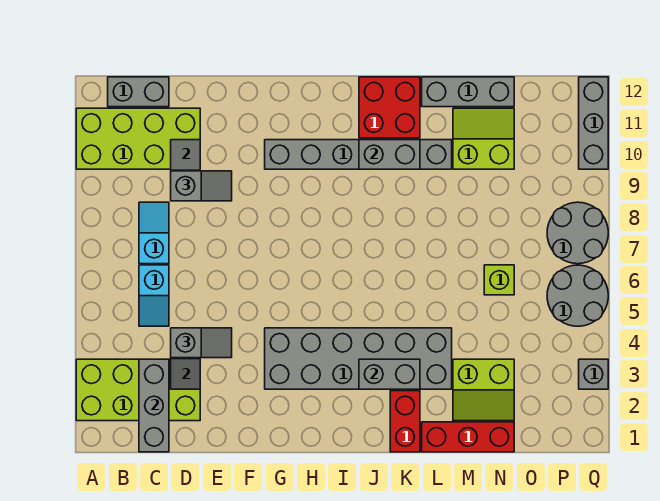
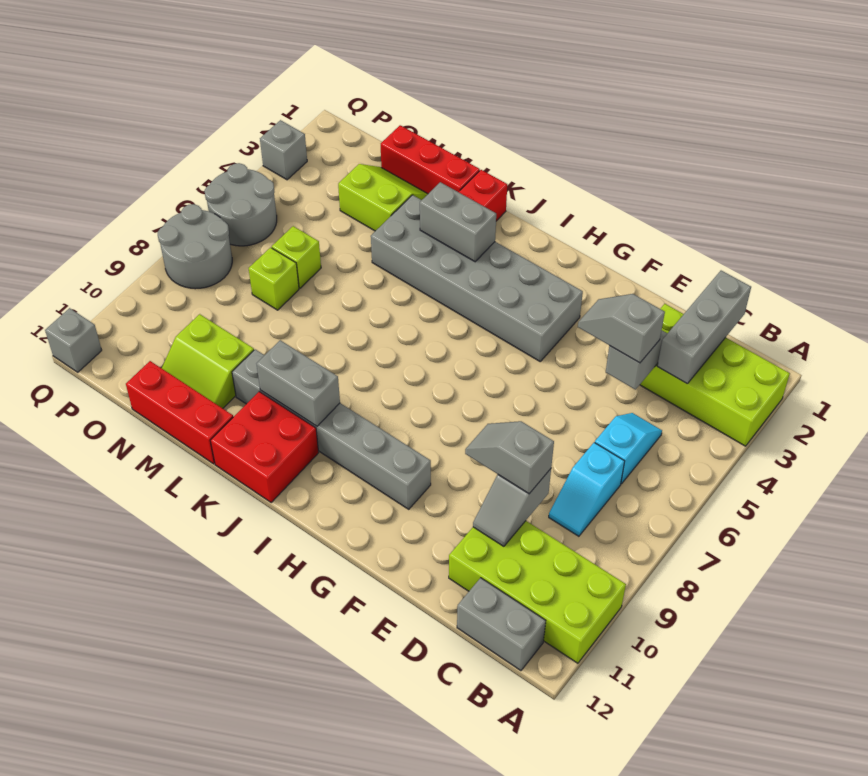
grey brick L12:N12 level 1 -> red brick L12:N12 level 1
none -> lime brick N7 level 1
grey brick Q10:Q12 level 1 -> grey brick Q12 level 1

